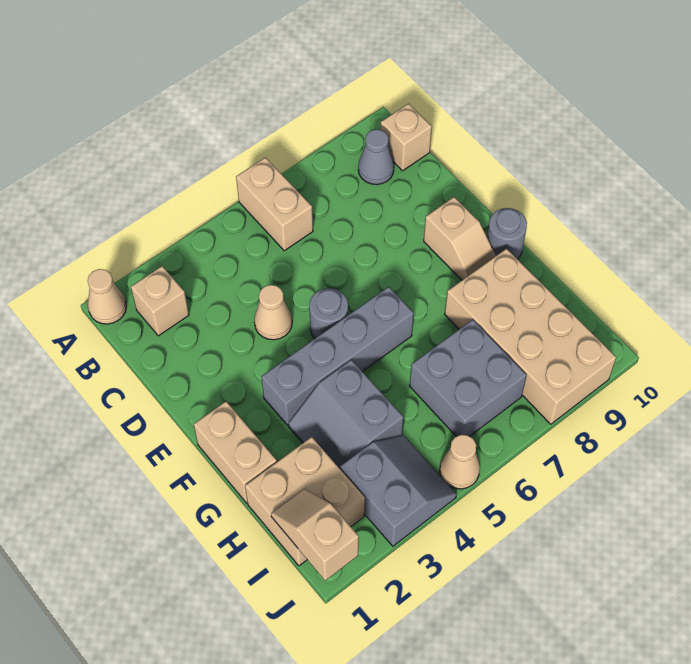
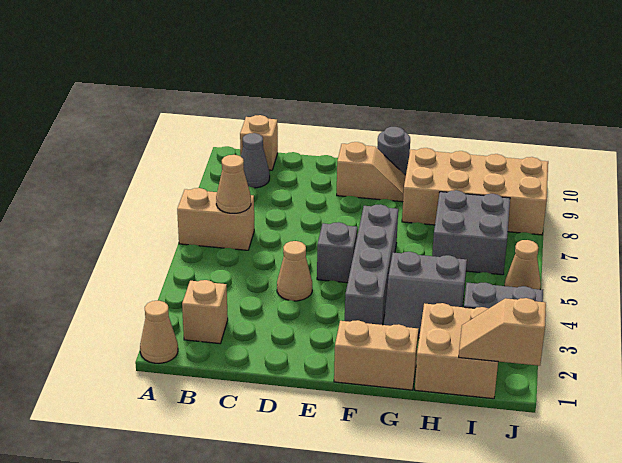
none -> tan cone B6 level 2
grey round brick E5 level 1 -> grey brick E5 level 1

